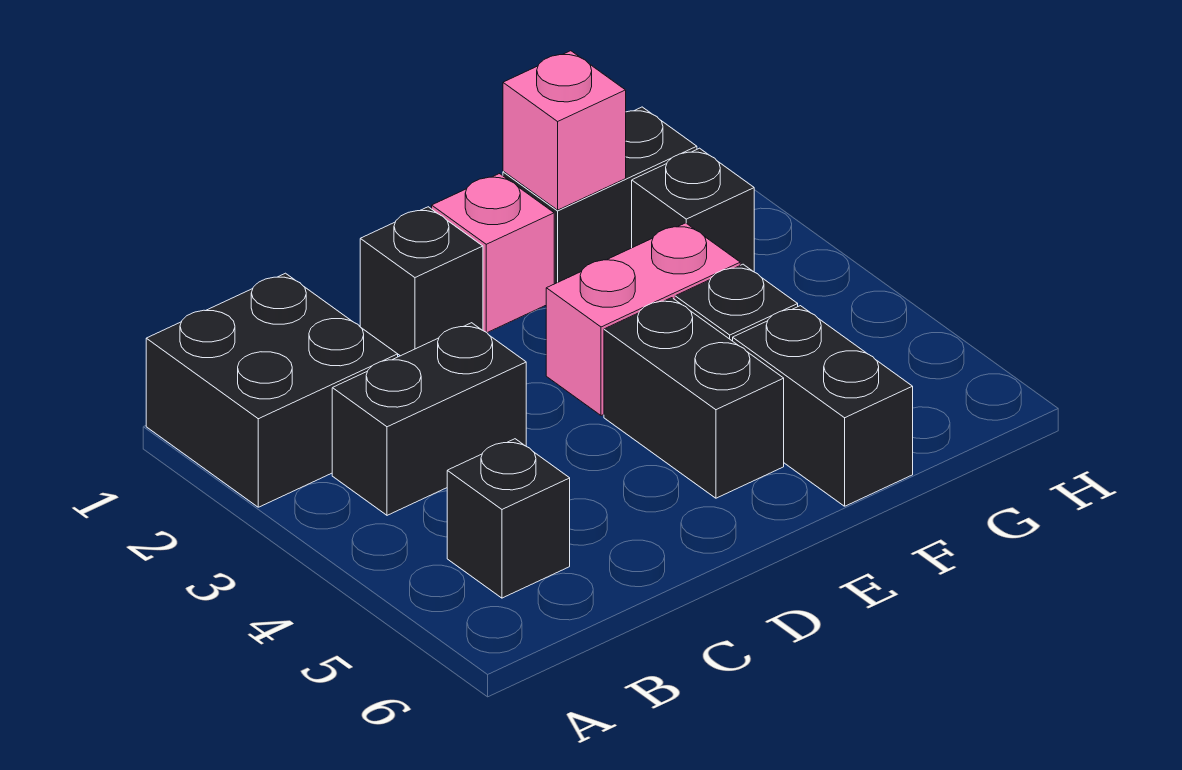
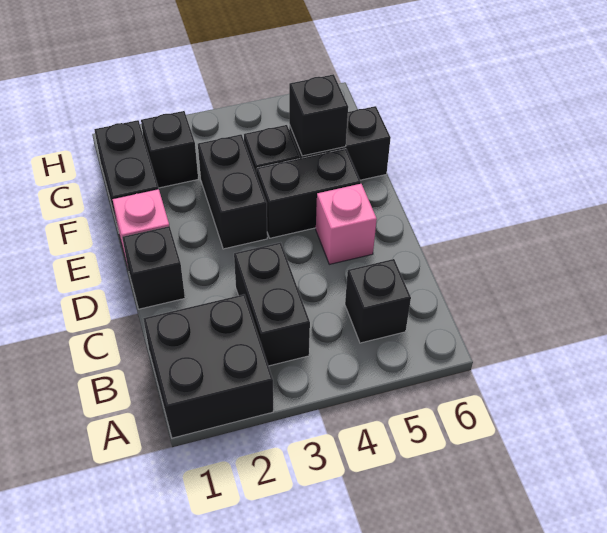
pink brick E3:F3 level 1 -> black brick E3:F3 level 1
pink brick F1 level 2 -> pink brick D5 level 1
none -> black brick F5 level 2

